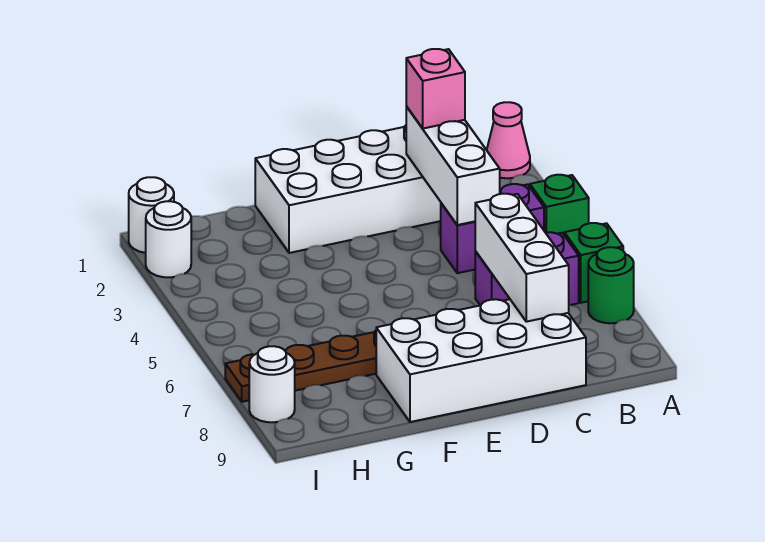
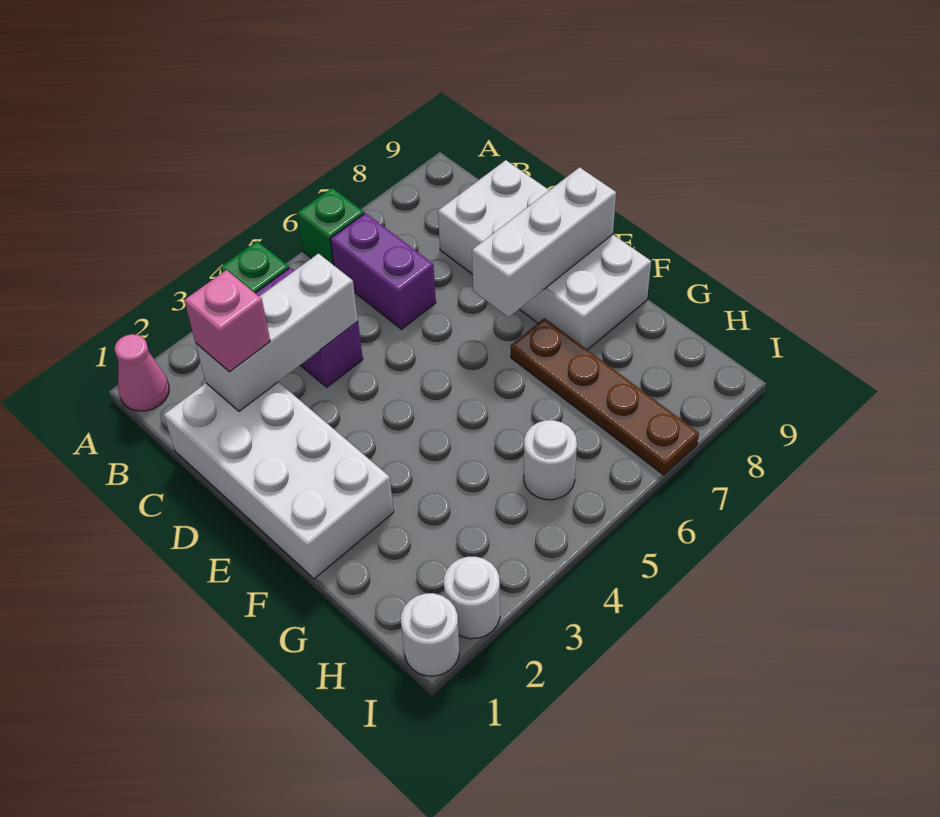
green round brick A7 level 1 -> none
white brick C6:C8 level 2 -> white brick E7:E9 level 2
white round brick I8 level 1 -> white round brick H5 level 1

